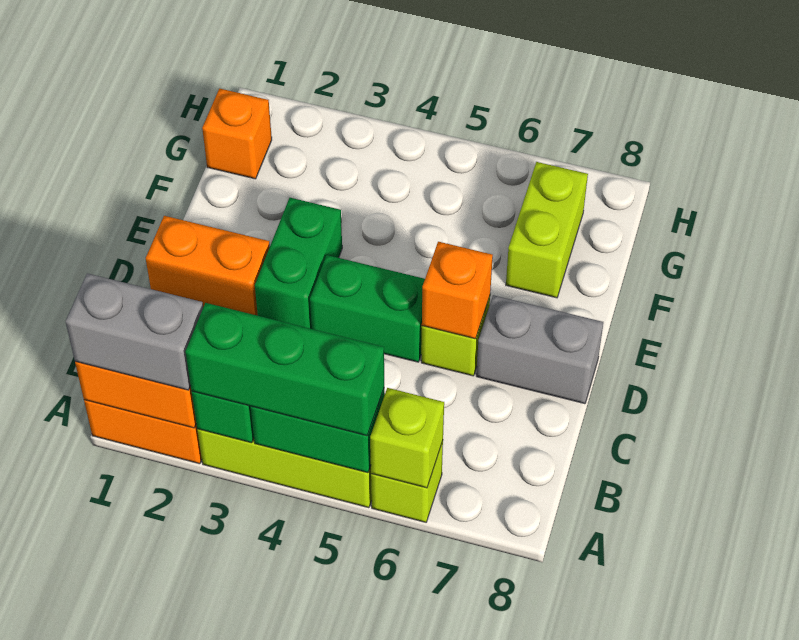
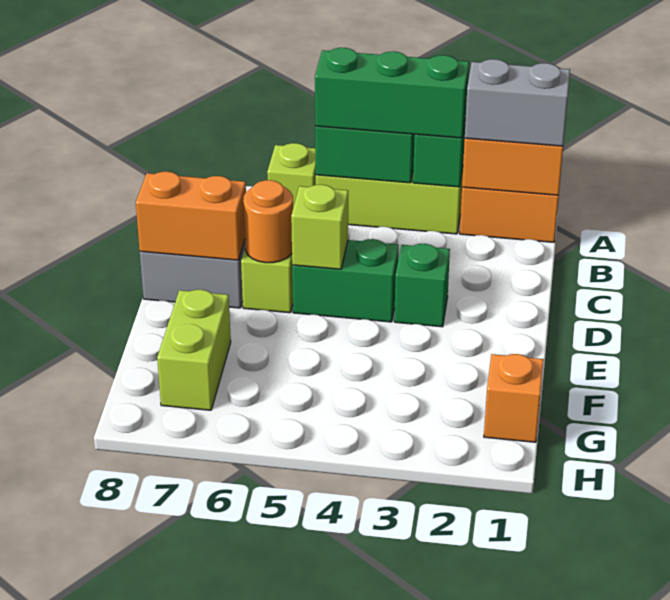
lime brick A6 level 2 -> lime brick D5 level 2
orange brick D1:D2 level 1 -> orange brick D7:D8 level 2
green brick D3:E3 level 1 -> green brick D3 level 1
orange brick D6 level 2 -> orange round brick D6 level 2

